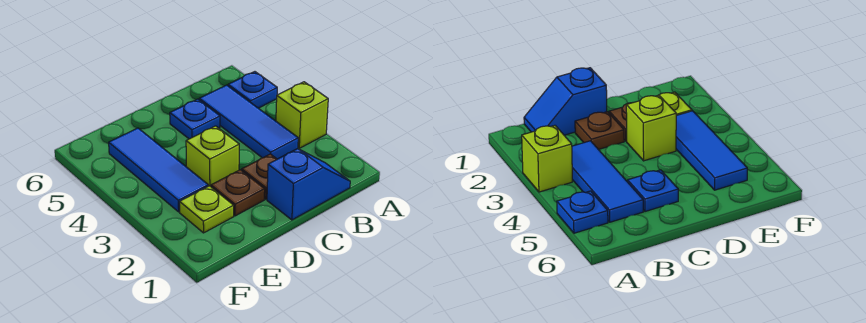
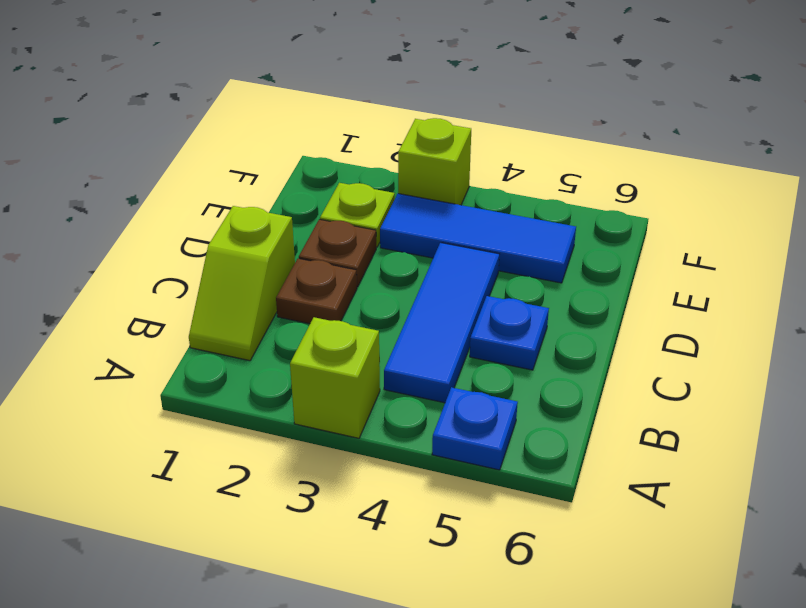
blue slope B1:C1 level 1 top C -> lime slope B1:C1 level 1 top C
blue tile B3:B5 level 1 -> blue tile B4:D4 level 1
lime brick D3 level 1 -> lime brick F3 level 1

